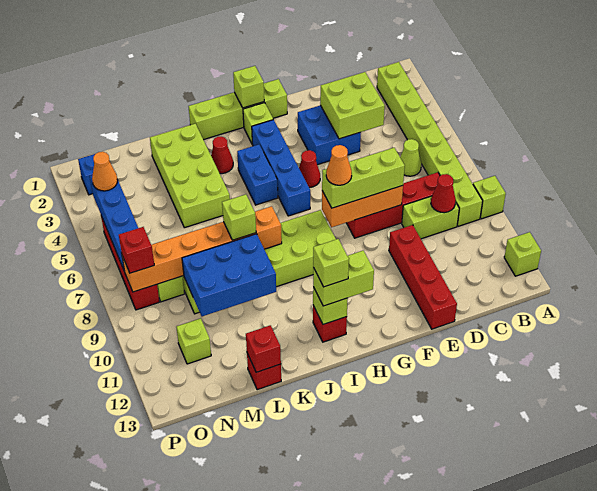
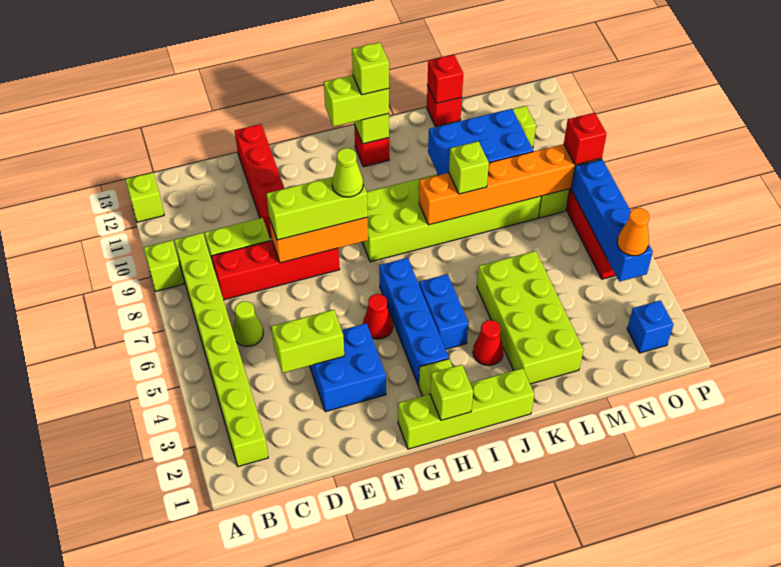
red cone C9 level 2 -> none
lime brick D3:E4 level 2 -> lime brick D4:E4 level 2
orange cone G8 level 4 -> lime cone G8 level 4

